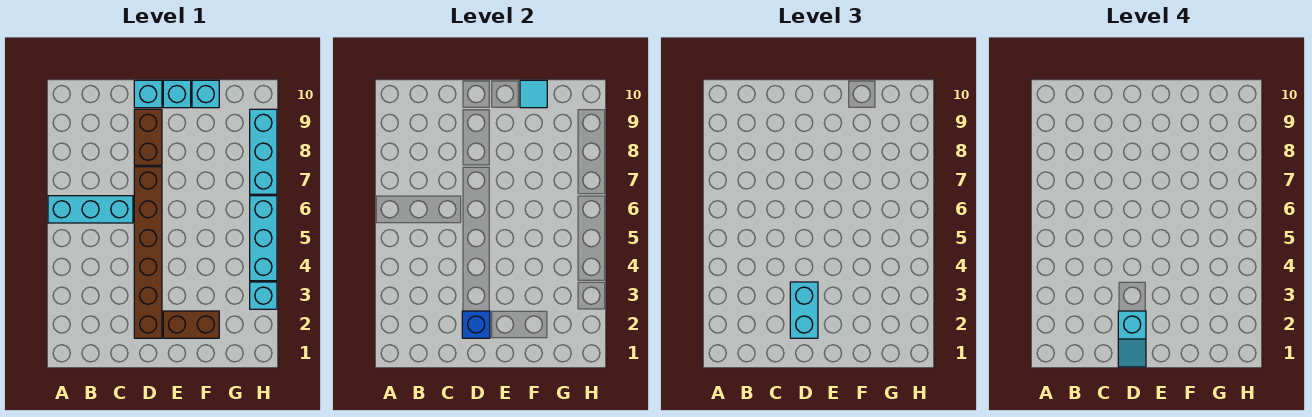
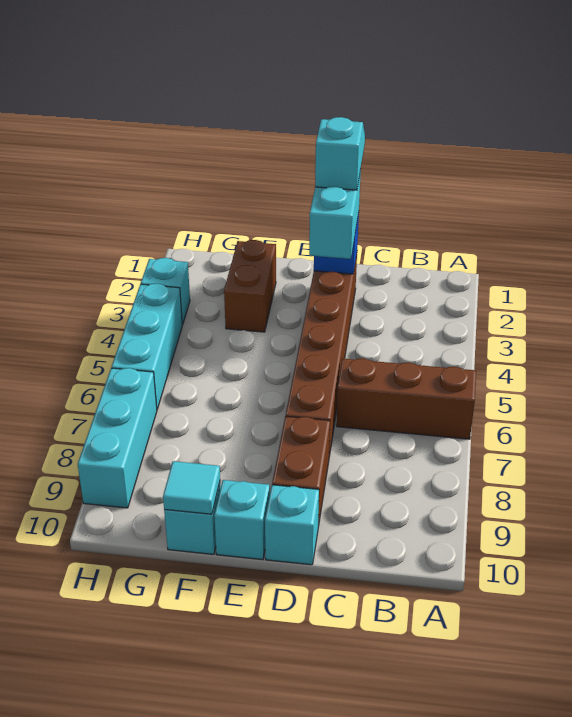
cyan brick A6:C6 level 1 -> brown brick A6:C6 level 1
brown brick E2:F2 level 1 -> brown brick F2:F3 level 1

